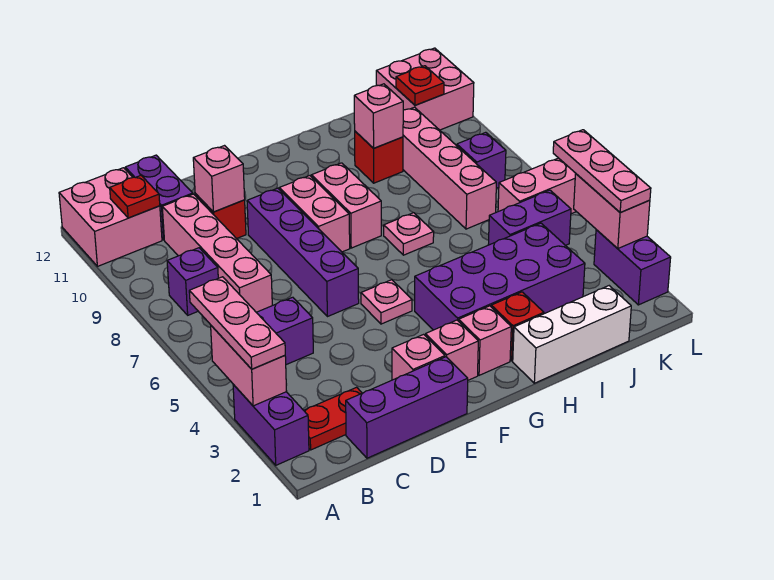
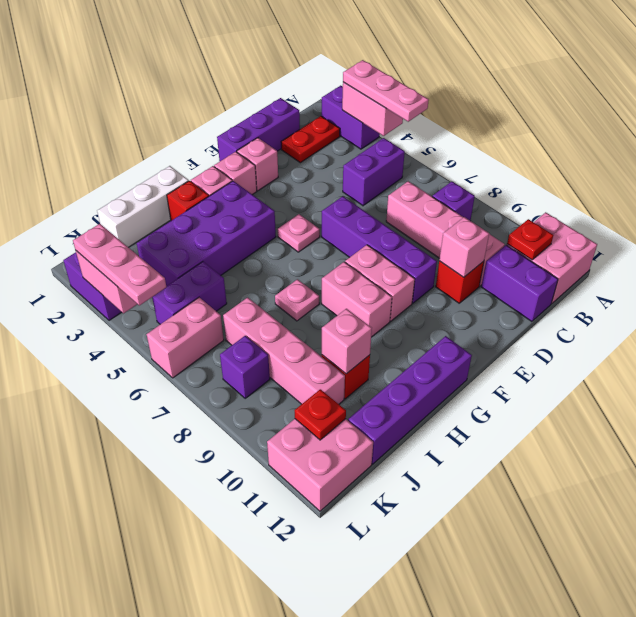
none -> purple brick G12:J12 level 1

